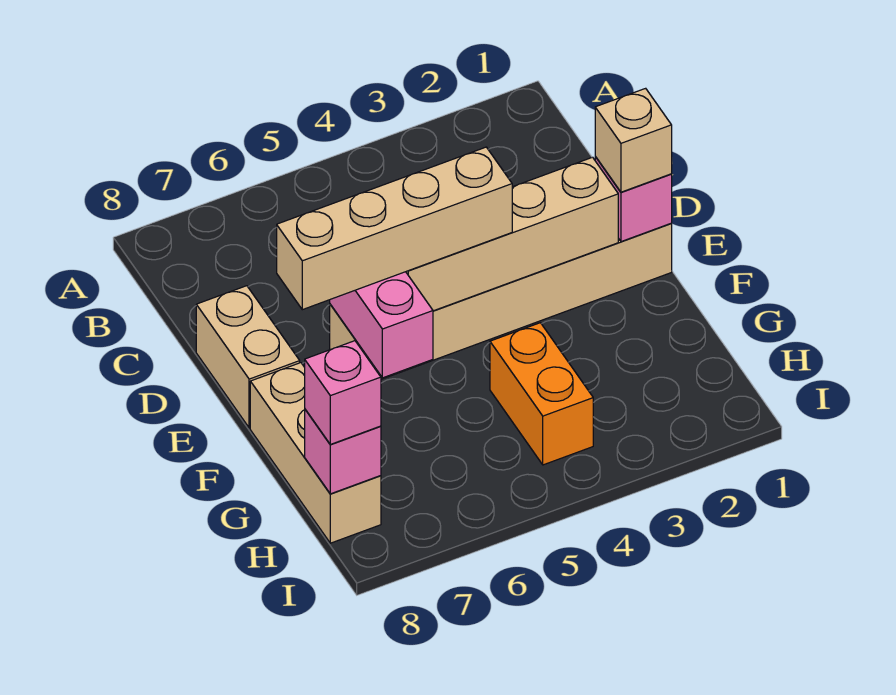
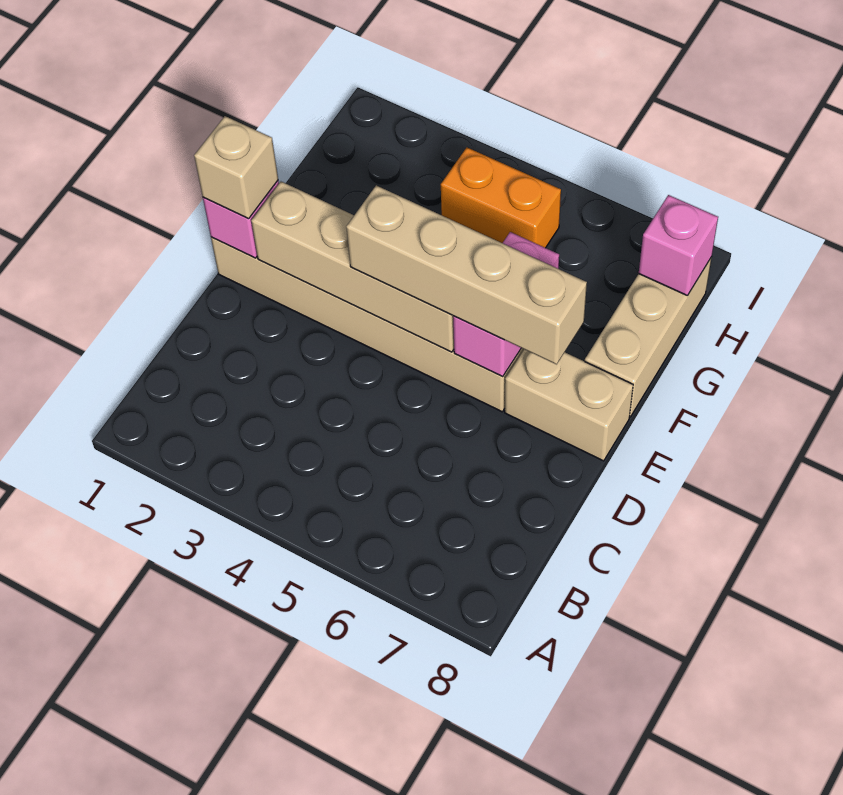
tan brick D8:E8 level 1 -> tan brick E7:E8 level 1
orange brick G4:H4 level 1 -> orange brick H4:H5 level 1
pink brick H8 level 3 -> none

